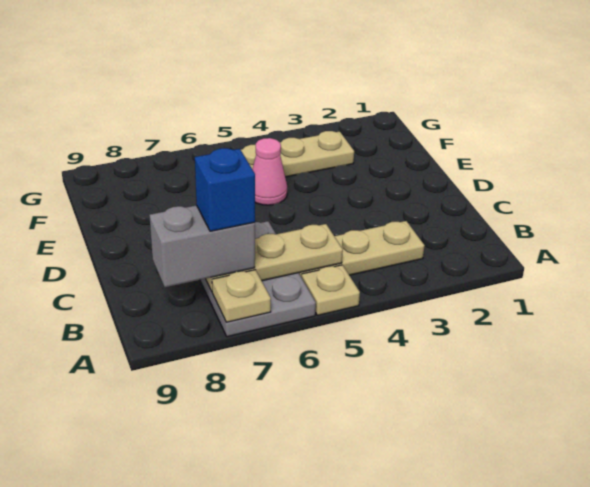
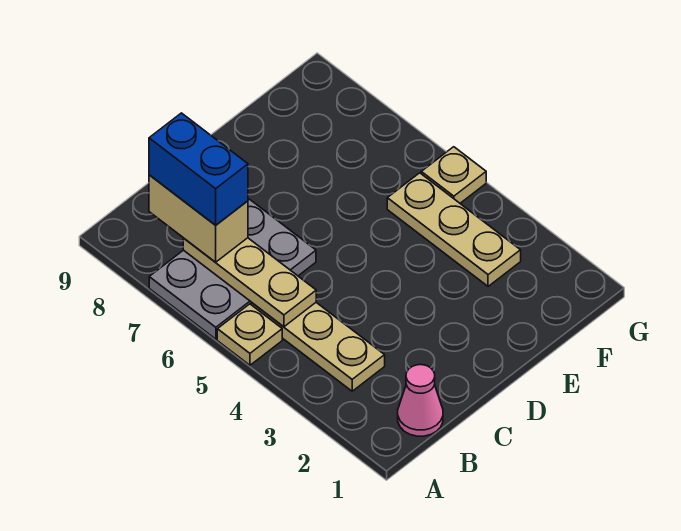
tan plate A7 level 2 -> tan plate G5 level 1
grey brick B7:B8 level 3 -> tan brick B7:B8 level 3
blue brick B7 level 4 -> blue brick B7:B8 level 4
pink cone E5 level 1 -> pink cone B1 level 1

